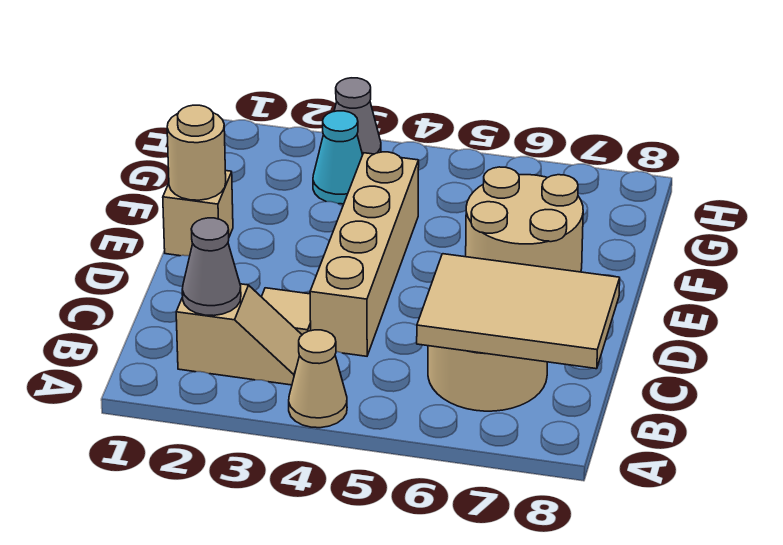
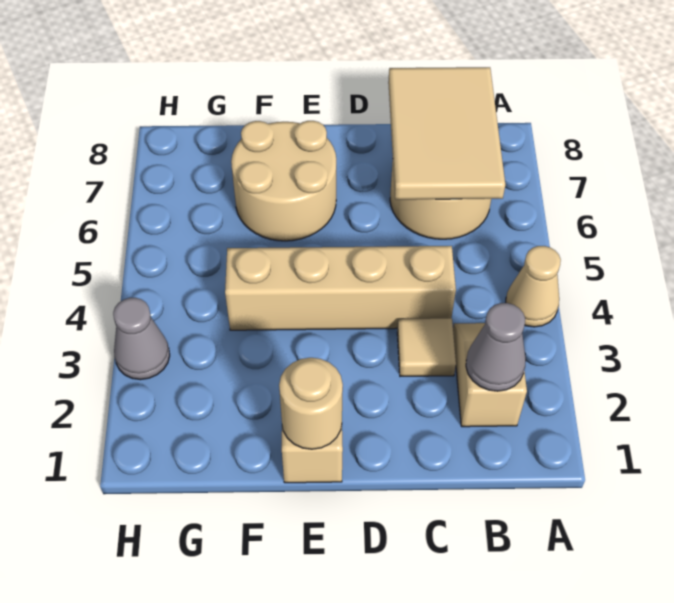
cyan cone G3 level 1 -> none

